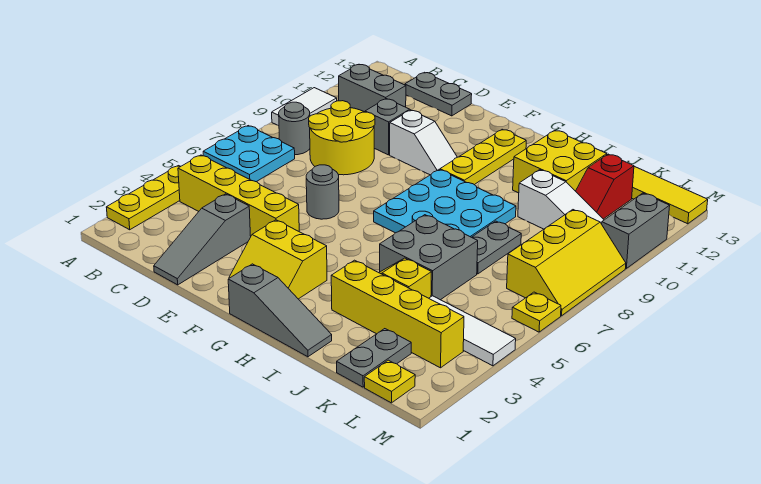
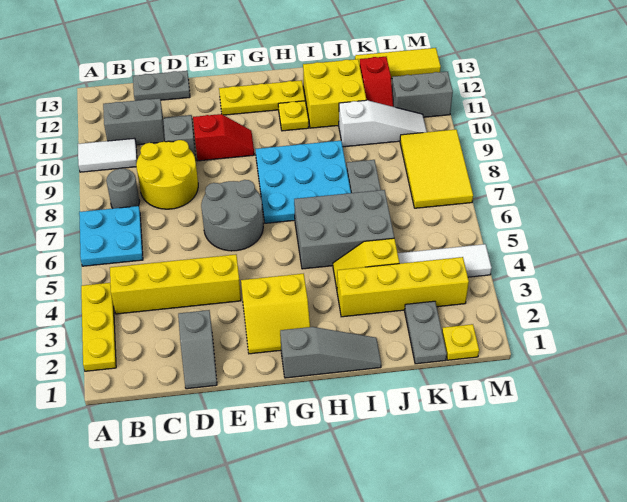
white tile A9:A10 level 1 -> white tile A10:B10 level 1
grey slope D1:D3 level 1 top 3 -> grey slope D1:D2 level 1 top 2
grey round brick E6 level 1 -> grey round brick E6:F7 level 1
white slope E10:F10 level 1 top E -> red slope E10:F10 level 1 top E
yellow plate G10:G12 level 1 -> yellow plate F12:H12 level 1
grey brick I5:J6 level 1 -> grey brick H5:J6 level 1
yellow slope L7:M9 level 1 top L -> yellow tile L7:M9 level 1
yellow plate M6 level 1 -> yellow plate H11 level 1
grey brick M10:M11 level 1 -> grey brick L11:M11 level 1

